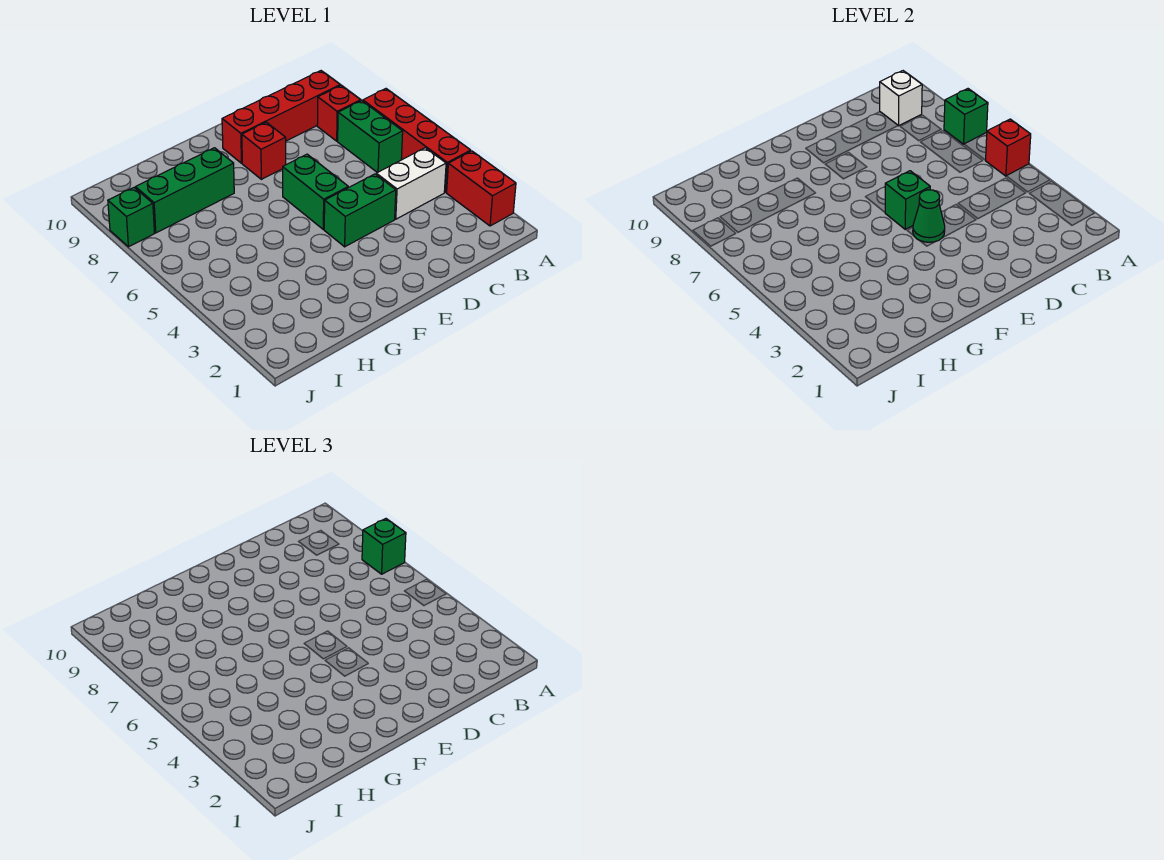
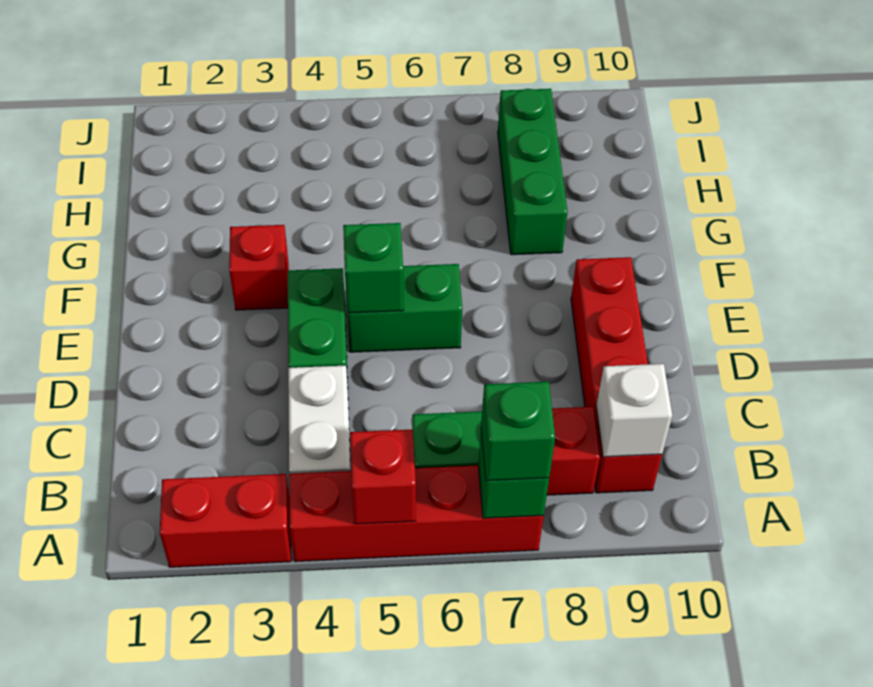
green cone E4 level 2 -> none
red brick E8 level 1 -> red brick F3 level 1
green brick J8 level 1 -> none

